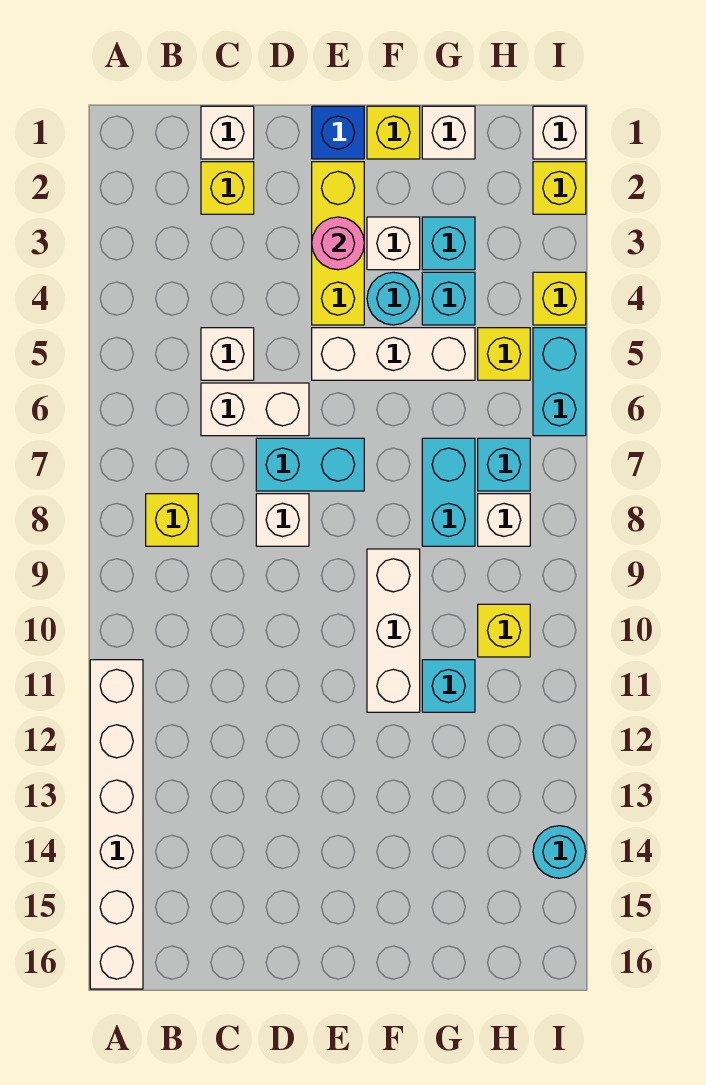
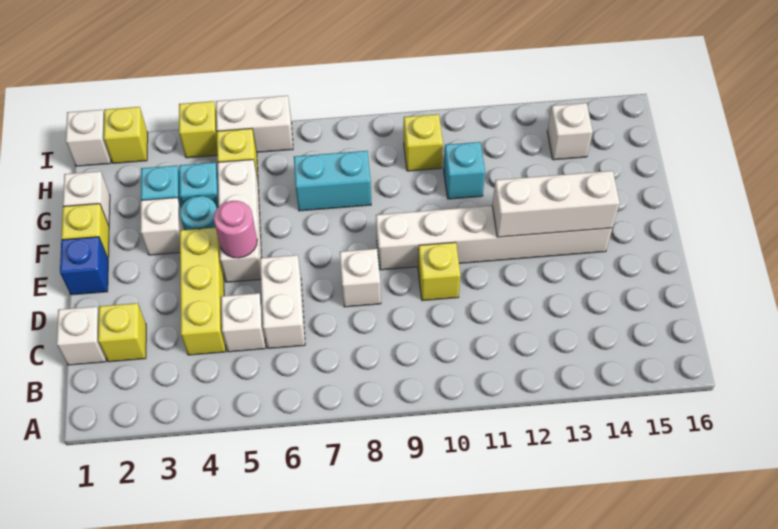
white brick A11:A16 level 1 -> white brick E9:E14 level 1
yellow brick B8 level 1 -> yellow brick D10 level 1
cyan brick D7:E7 level 1 -> none
yellow brick E2:E4 level 1 -> yellow brick C4:E4 level 1
pink round brick E3 level 2 -> pink round brick E5 level 2
white brick F9:F11 level 1 -> white brick E12:E14 level 2
cyan brick H7 level 1 -> none
white brick H8 level 1 -> white brick H14 level 1
cyan brick I5:I6 level 1 -> white brick I5:I6 level 1
cyan round brick I14 level 1 -> none

